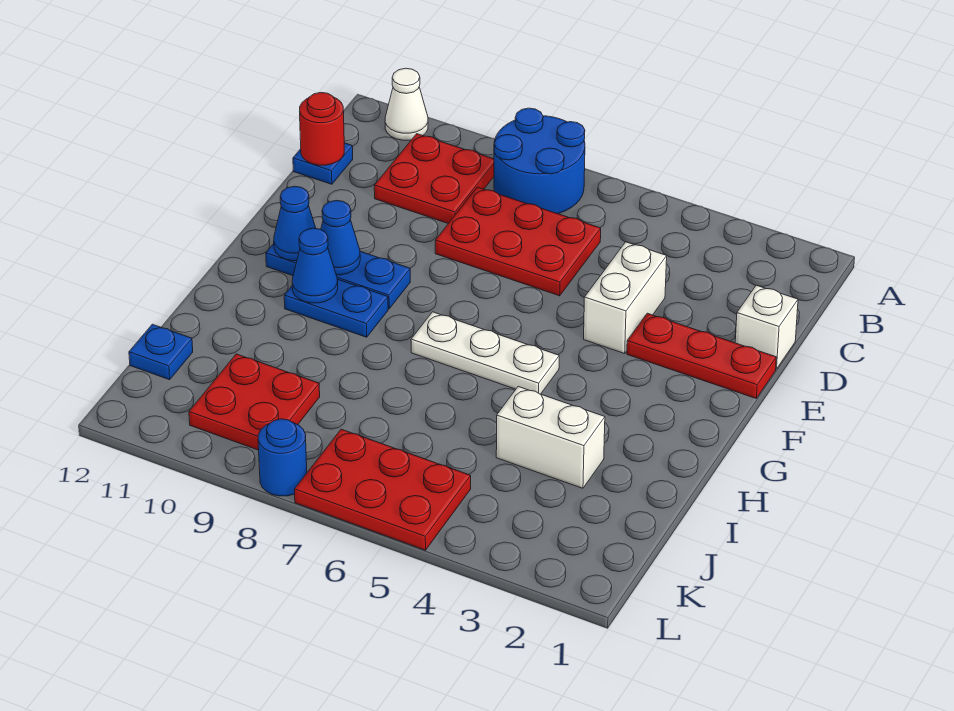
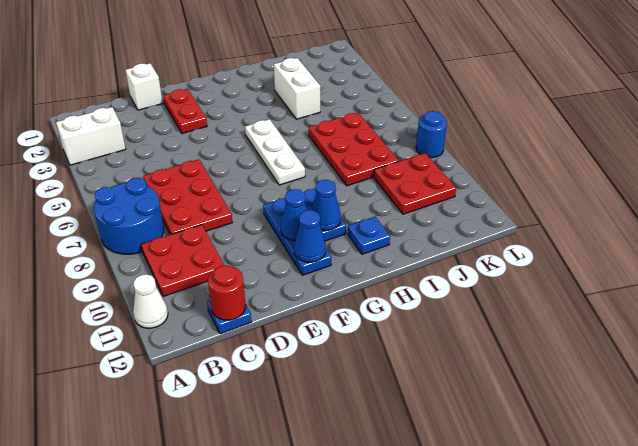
white brick D4:E4 level 1 -> white brick A3:B3 level 1
red plate E1:E3 level 1 -> red plate E2:E3 level 1
blue plate J12 level 1 -> blue plate H11 level 1
red plate K5:L7 level 1 -> red plate I6:J8 level 1

